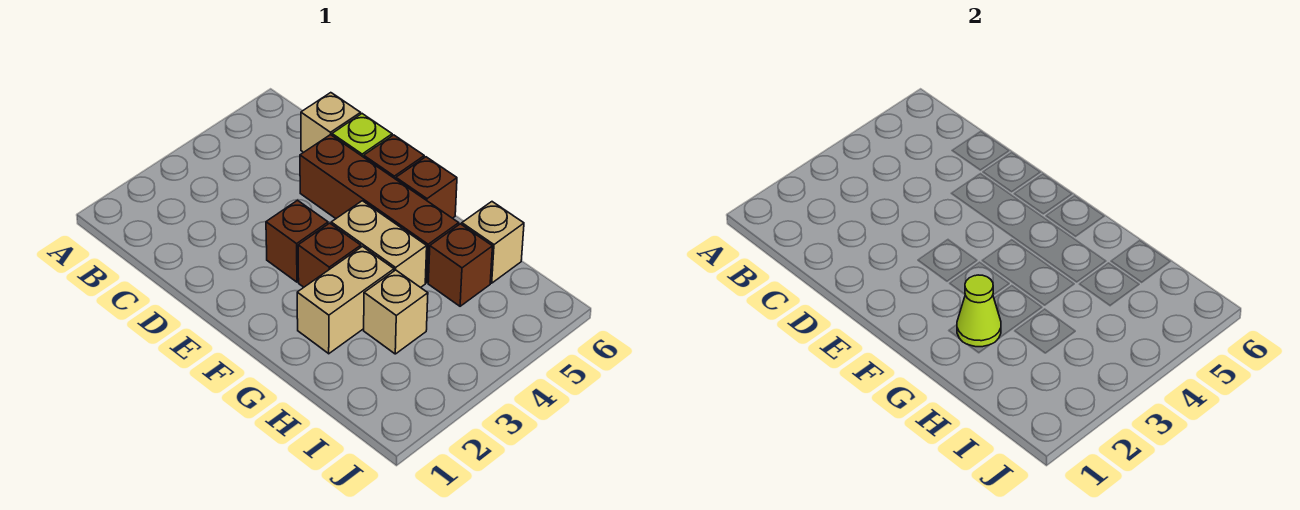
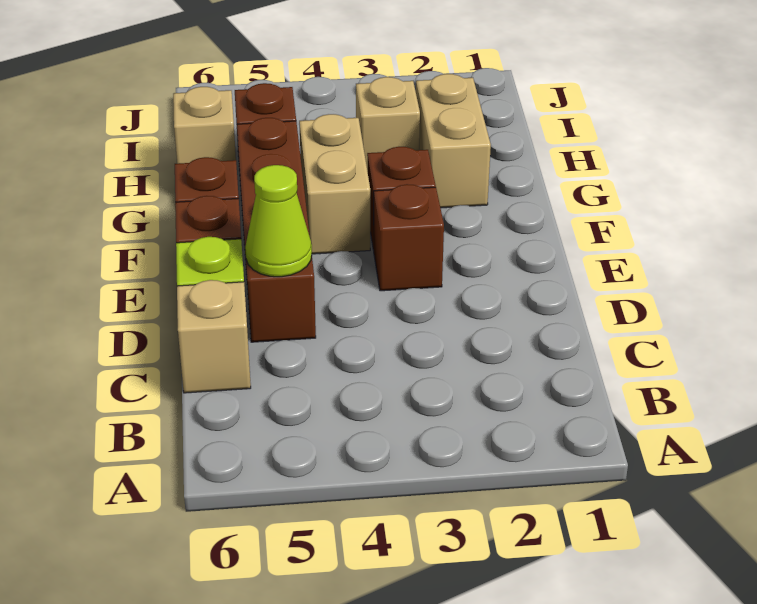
tan brick G2:G3 level 1 -> tan brick G2:H2 level 1
lime cone G2 level 2 -> lime cone D5 level 2

